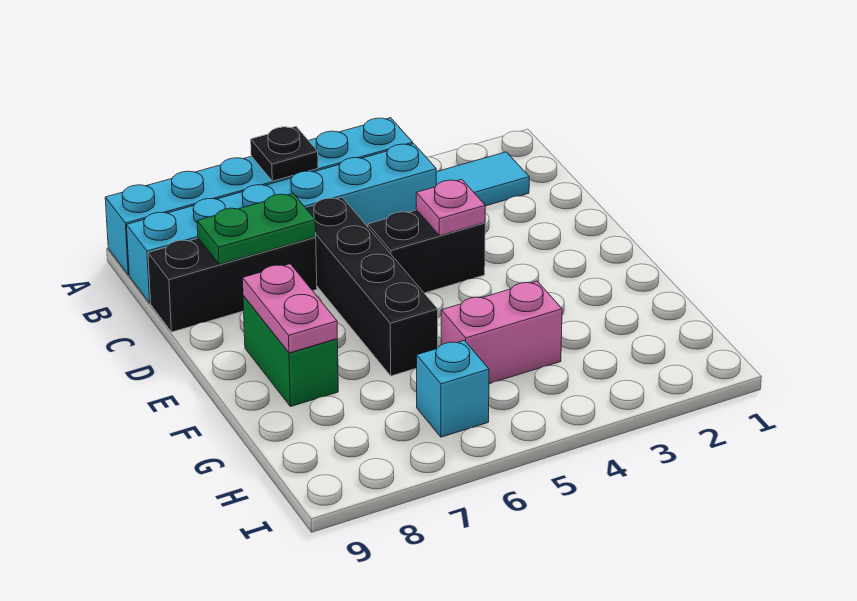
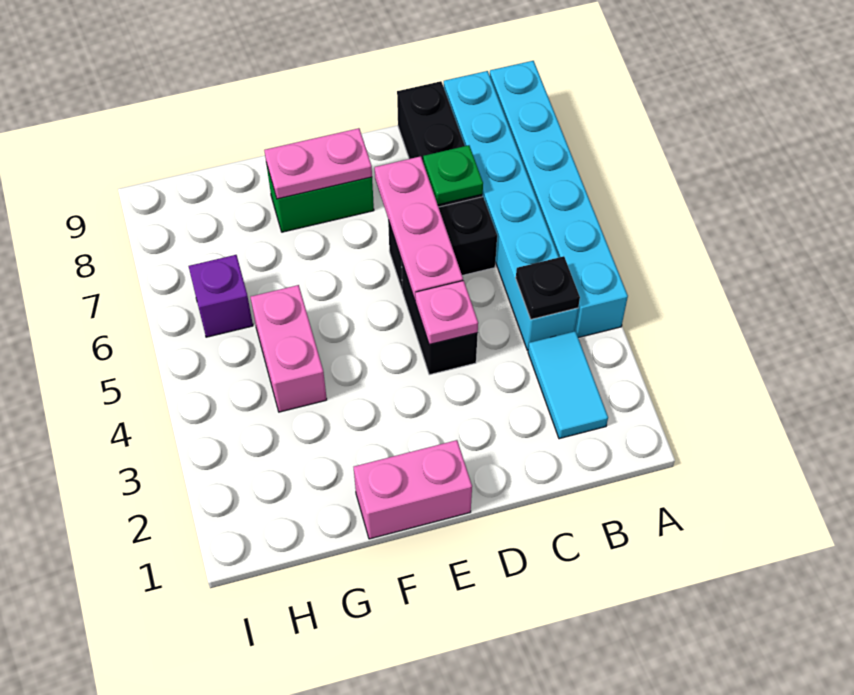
black plate A6 level 2 -> black plate B4 level 2
black brick C6:F6 level 1 -> black brick C6:D6 level 1
green plate C7:C8 level 2 -> green plate C7 level 2
none -> pink plate D5:D7 level 2
none -> pink brick E1:F1 level 1
cyan brick H6 level 1 -> purple brick H6 level 1

